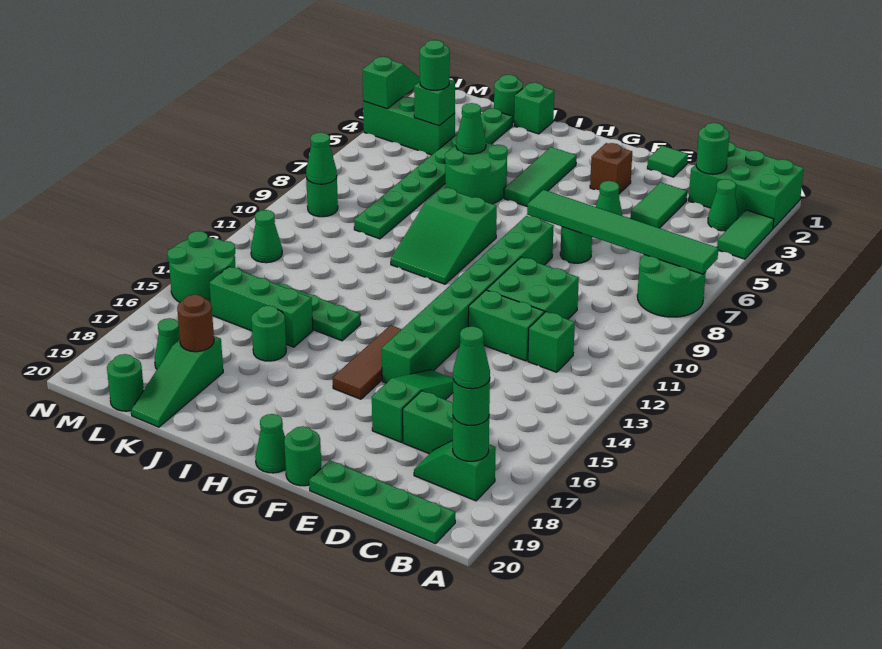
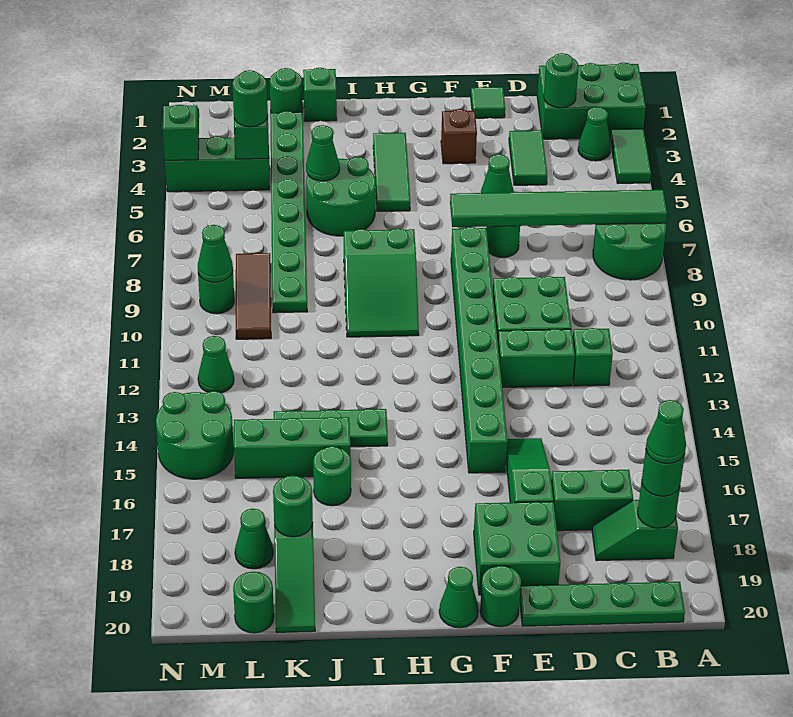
none -> green brick E18:F19 level 1
brown tile G14:G16 level 1 -> brown tile L8:L10 level 1
brown round brick K18 level 2 -> green round brick K18 level 2

